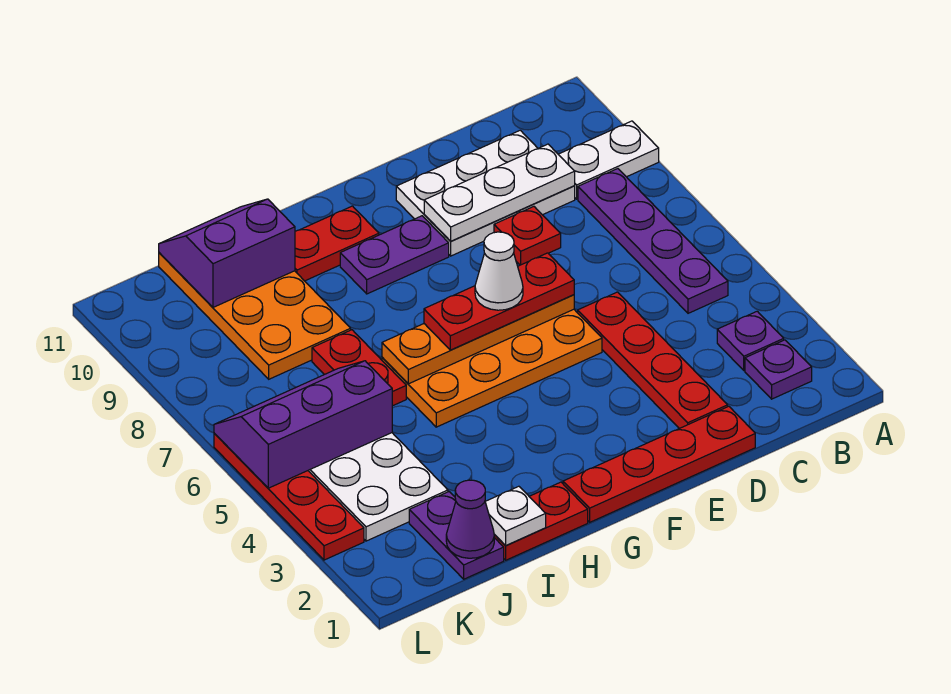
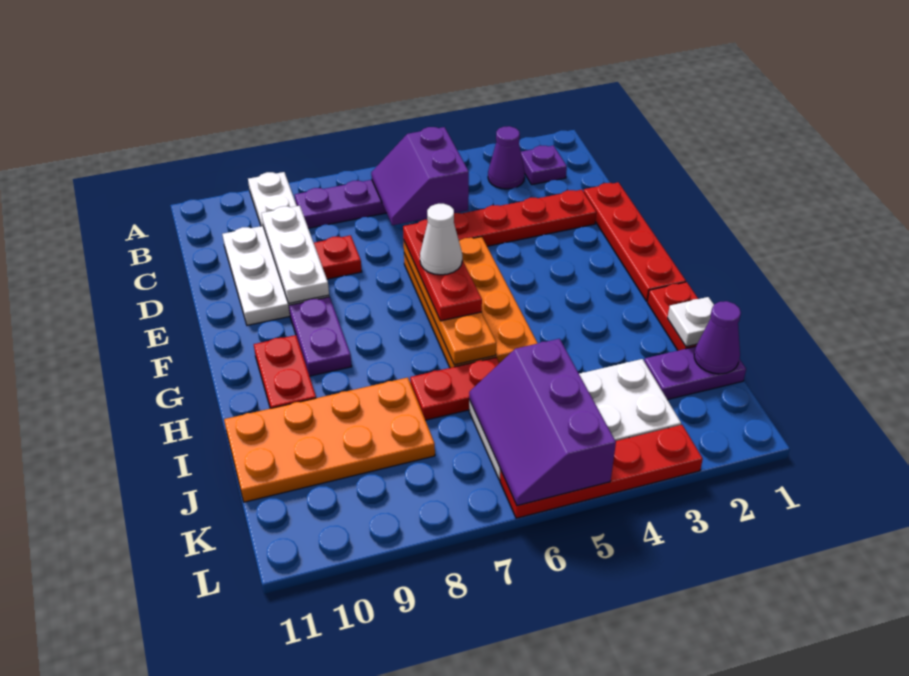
purple plate B3 level 1 -> purple cone B3 level 1
purple slope I10:J11 level 2 top 10 -> purple slope B5:C6 level 2 top 5

